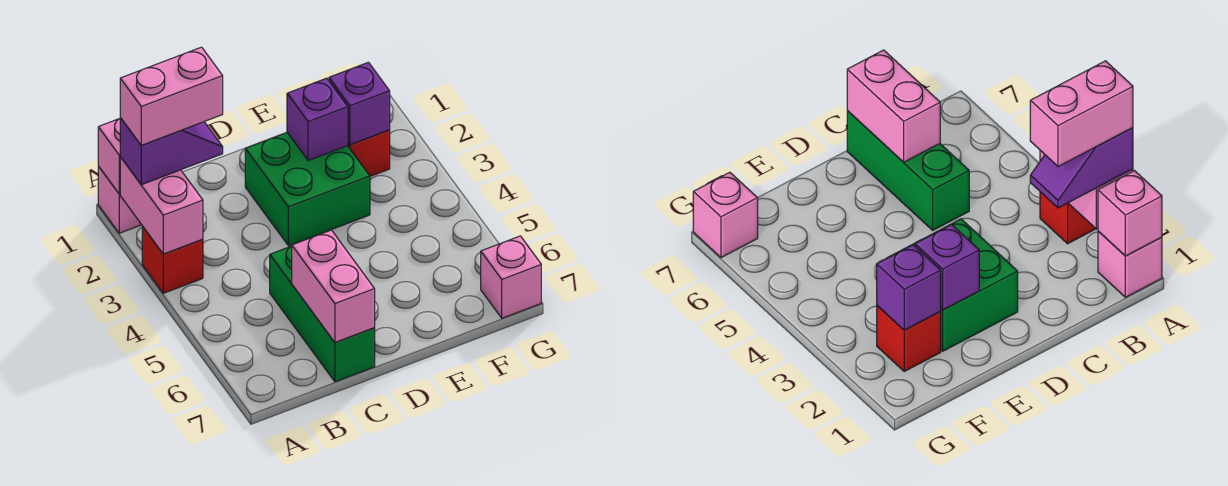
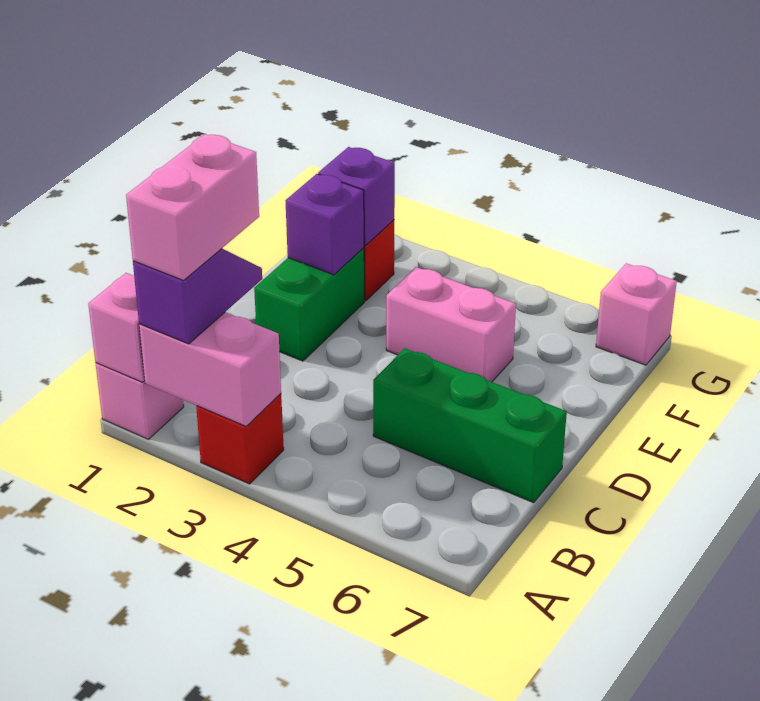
pink brick C6:C7 level 2 -> pink brick E4:E5 level 1
green brick D2:E3 level 1 -> green brick D2:E2 level 1

